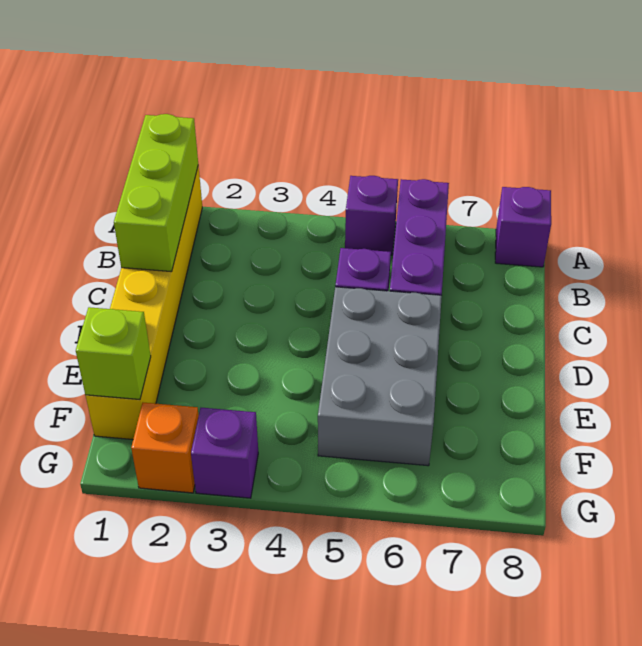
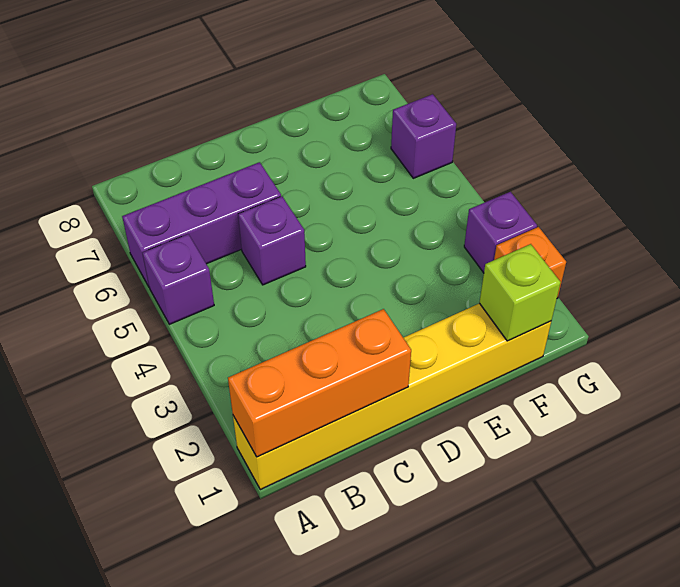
lime brick A1:C1 level 2 -> orange brick A1:C1 level 2
purple brick A8 level 1 -> purple brick G6 level 1
grey brick D5:F6 level 1 -> none

